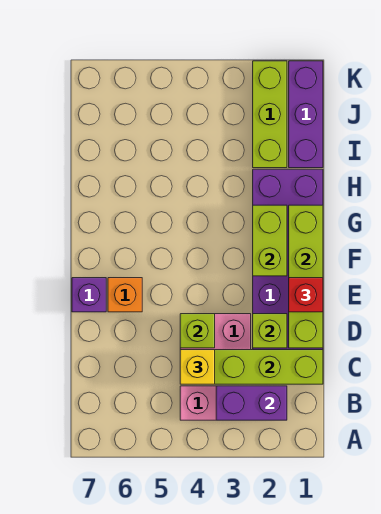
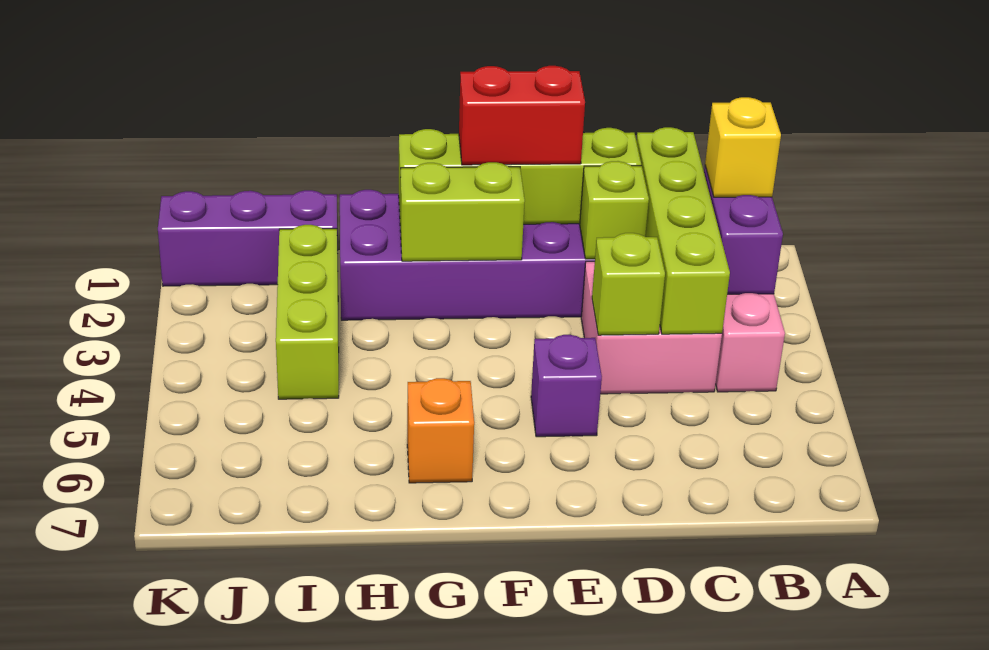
yellow brick C4 level 3 -> yellow brick B2 level 3
red brick E1 level 3 -> red brick E1:F1 level 3
orange brick E6 level 1 -> orange brick G6 level 1
purple brick E7 level 1 -> purple brick E5 level 1
lime brick I2:K2 level 1 -> lime brick I2:I4 level 1

